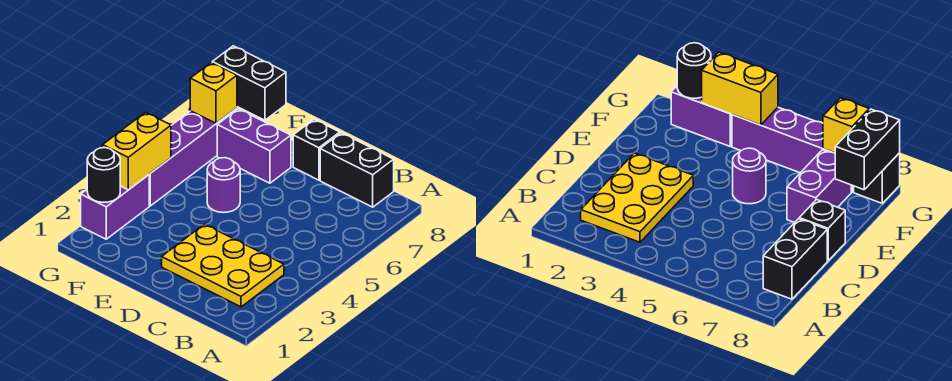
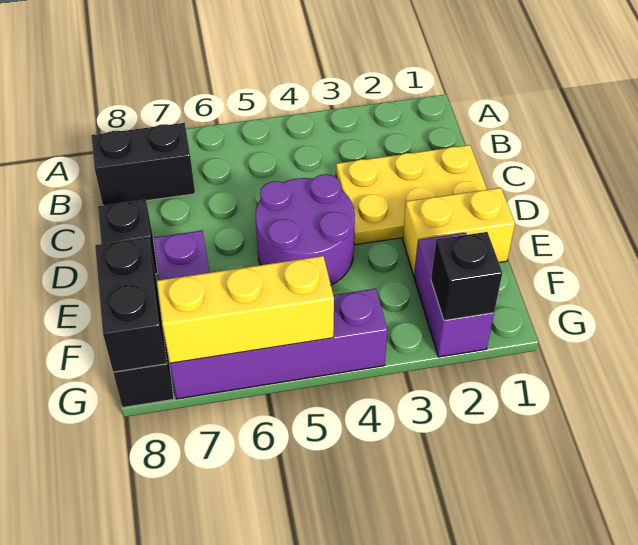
yellow plate B2:D3 level 1 -> yellow plate C1:D3 level 1
black brick B8:C8 level 1 -> black brick B7:B8 level 1
purple round brick E5 level 1 -> purple round brick D4:E5 level 1
purple brick G2:G3 level 1 -> purple brick F2:G2 level 1
black round brick G2 level 2 -> black brick G2 level 2
yellow brick G3:G4 level 2 -> yellow brick E1:E2 level 1
yellow brick G7 level 2 -> yellow brick G5:G7 level 2

